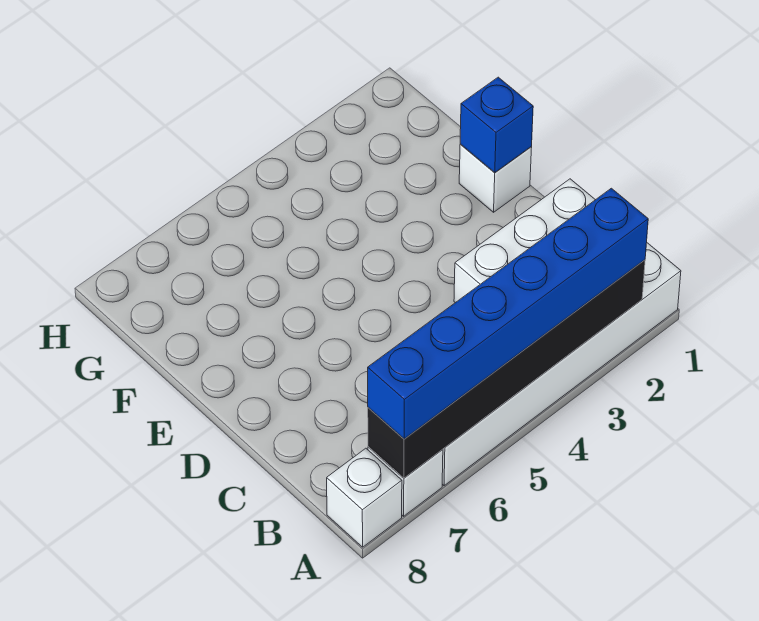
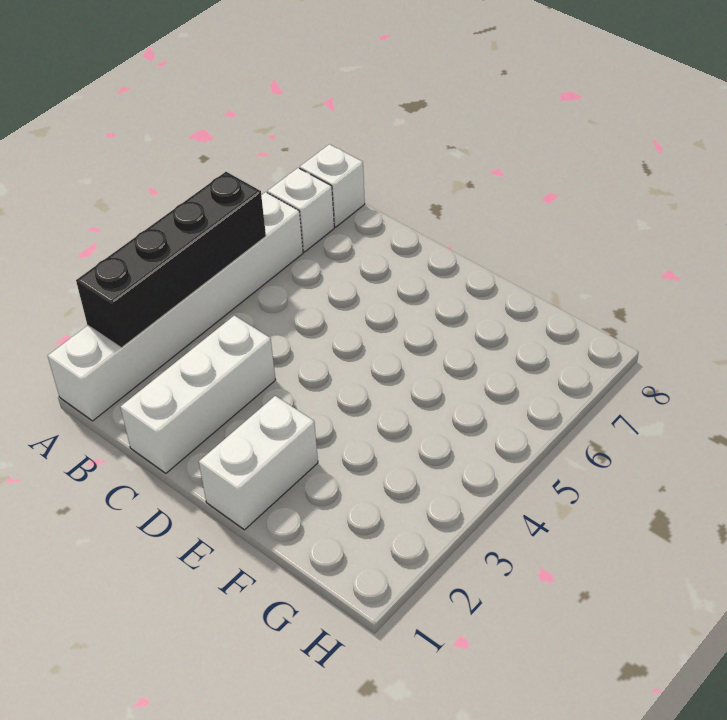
black brick A2:A7 level 2 -> black brick A2:A5 level 2
blue brick A2:A7 level 3 -> none
white brick E1 level 1 -> white brick E1:E2 level 1
blue brick E1 level 2 -> none

